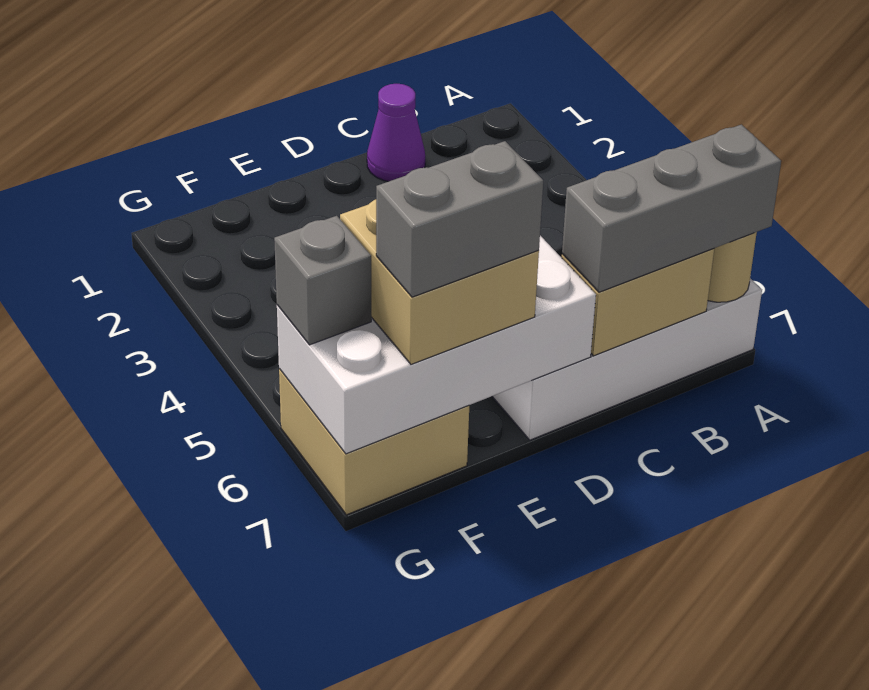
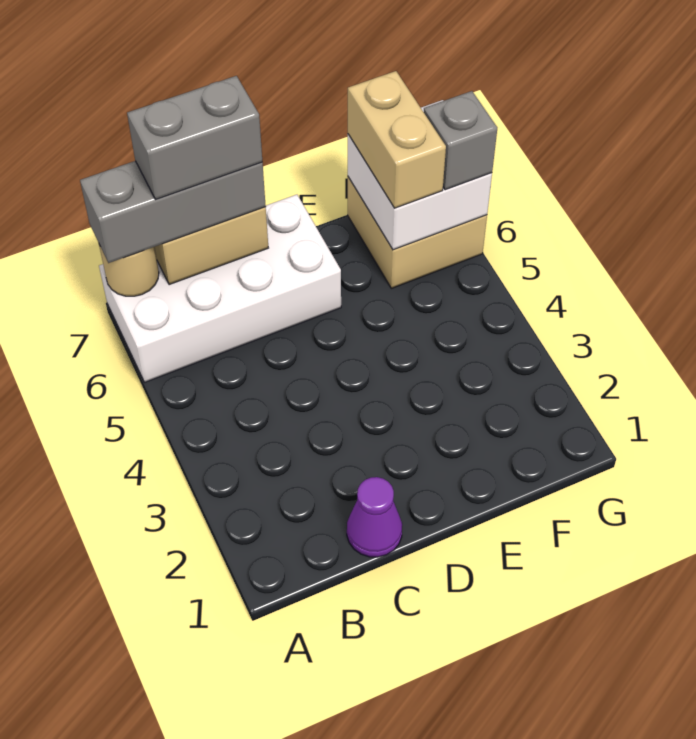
white brick D6:G7 level 2 -> white brick F6:G7 level 2
tan brick E6:F7 level 3 -> tan brick F6:F7 level 3
grey brick E7:F7 level 4 -> grey brick B7:C7 level 4

